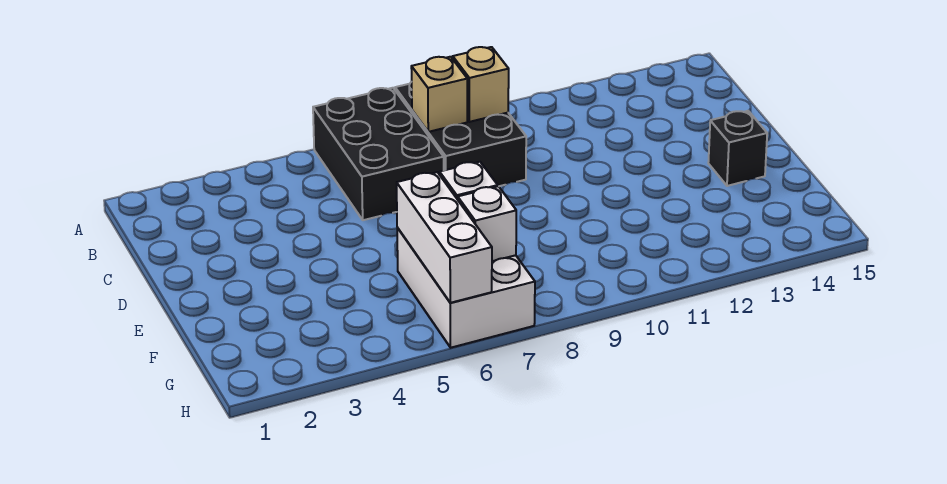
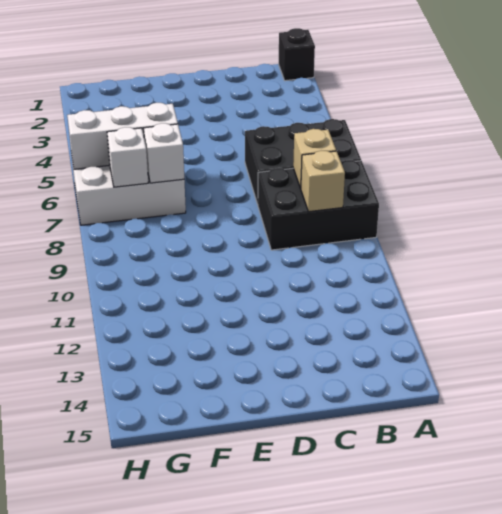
black brick E14 level 1 -> black brick A1 level 1

